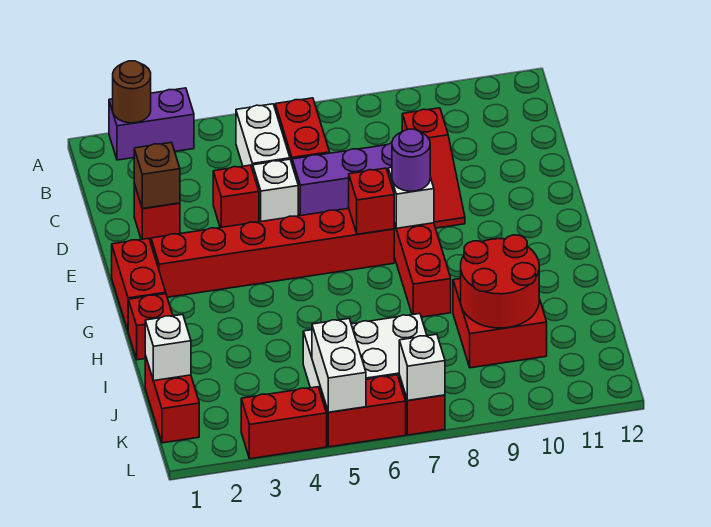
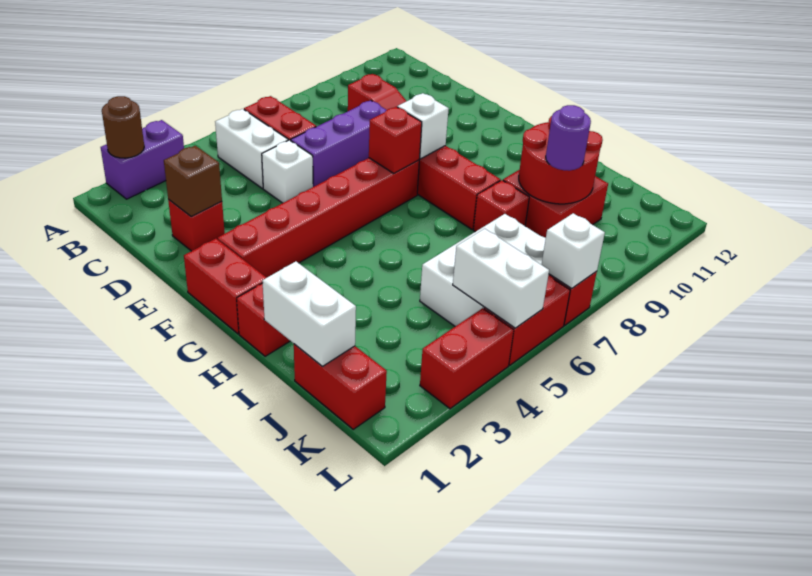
red brick D4 level 1 -> red brick I8 level 1
purple round brick F8 level 3 -> purple round brick J9 level 3
white brick J1 level 2 -> white brick I1:J1 level 2

